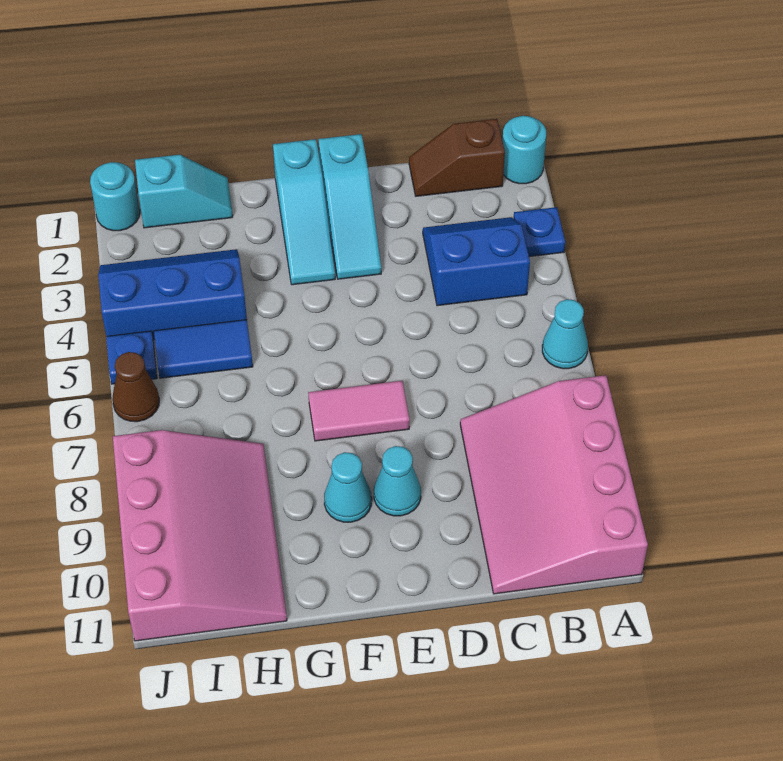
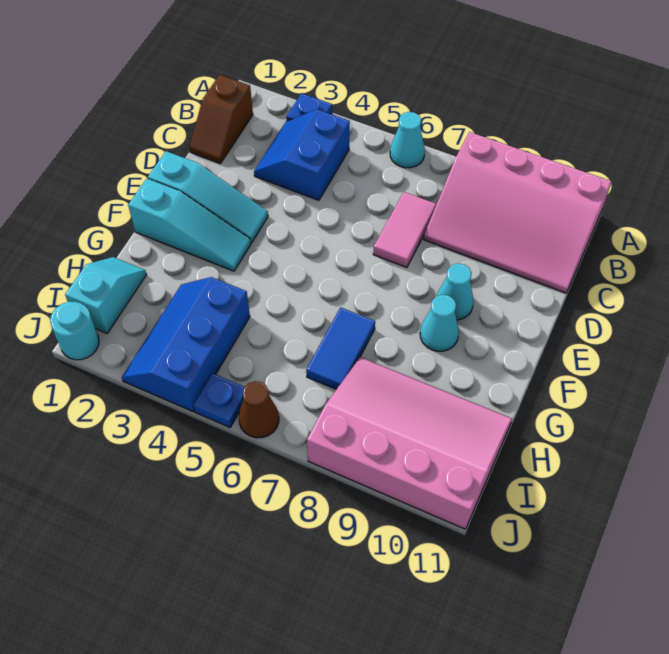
cyan round brick A1 level 1 -> none
pink tile E7:F7 level 1 -> pink tile C7:D7 level 1
blue tile H5:I5 level 1 -> blue tile G7:H7 level 1

